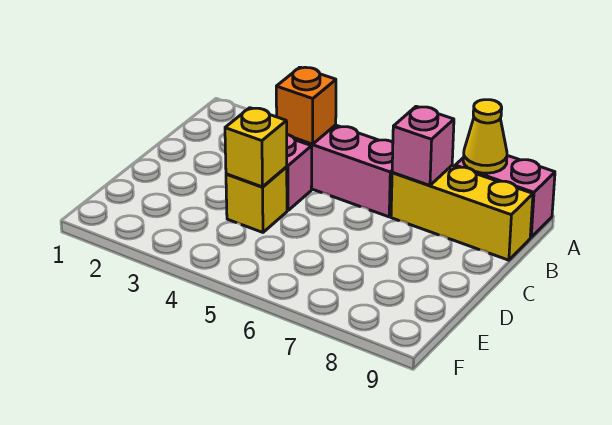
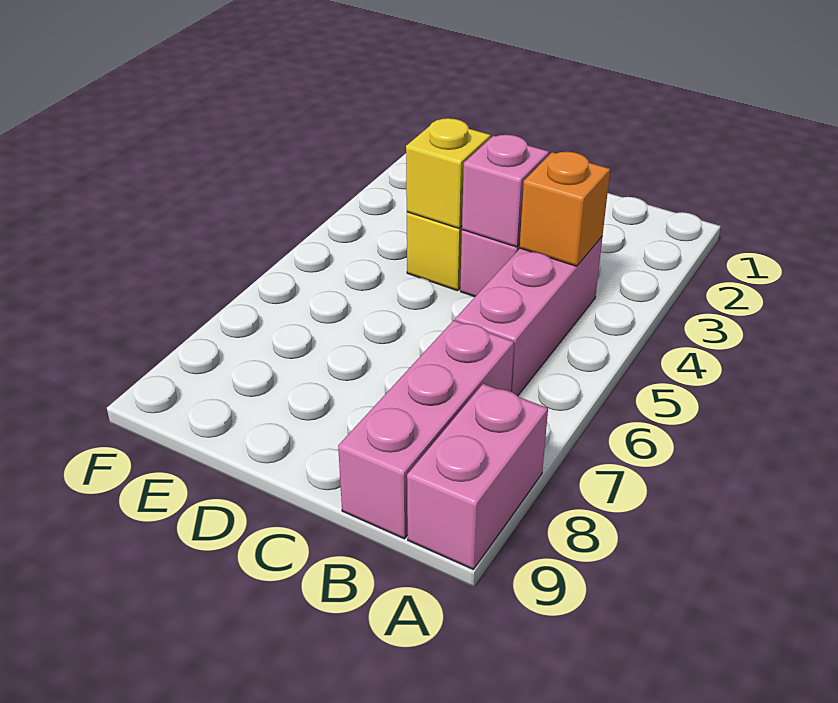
yellow cone A8 level 2 -> none
yellow brick B7:B9 level 1 -> pink brick B7:B9 level 1
pink brick B7 level 2 -> pink brick C4 level 2

